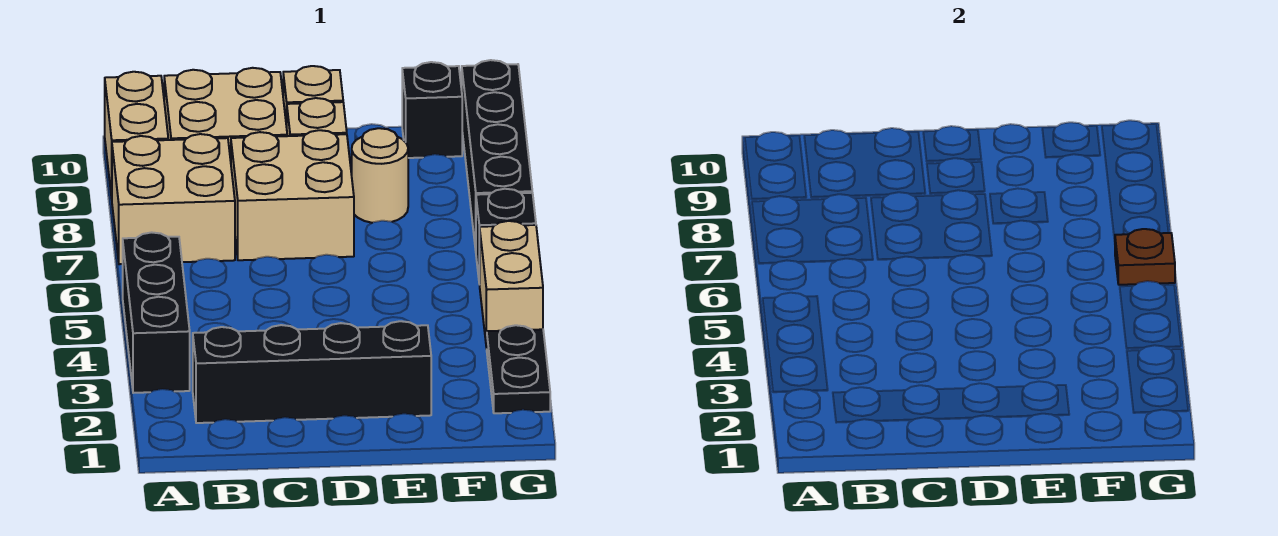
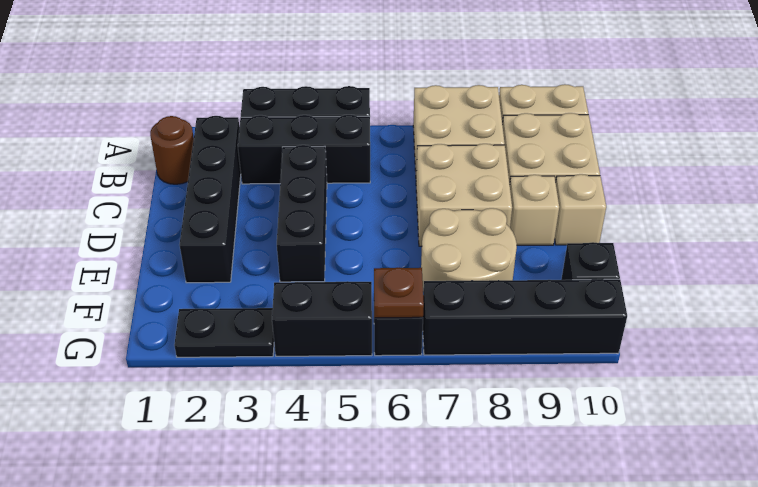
none -> brown round brick B1 level 1
none -> black brick B3:B5 level 1
none -> black brick C4:E4 level 1
tan round brick E8 level 1 -> tan round brick E7:F8 level 1
tan brick G4:G5 level 1 -> black brick G4:G5 level 1

